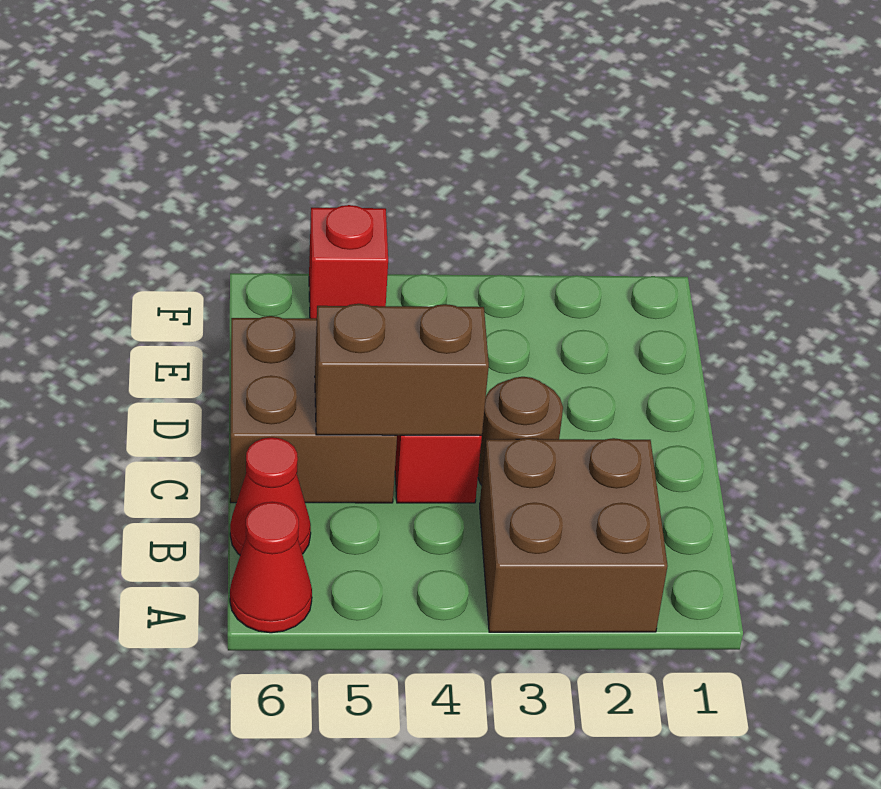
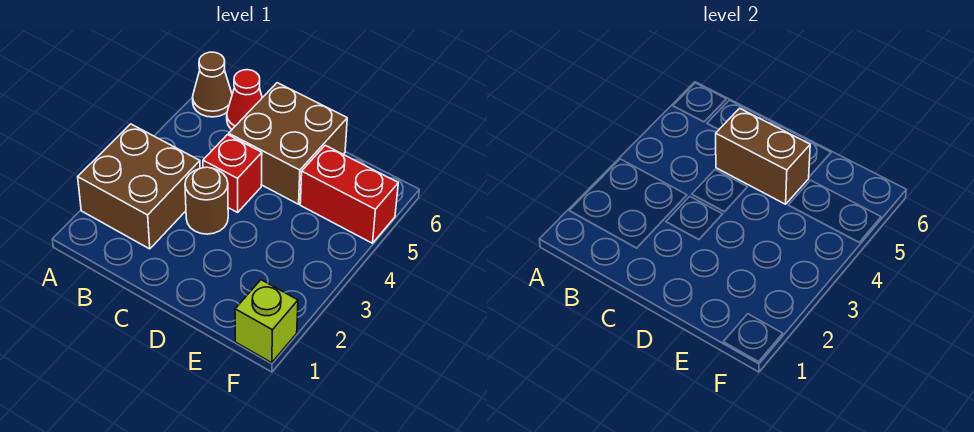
red cone A6 level 1 -> brown cone A6 level 1
brown brick C4:C5 level 2 -> brown brick C5:D5 level 2
none -> lime brick F1 level 1
red brick F5 level 1 -> red brick E5:F5 level 1

